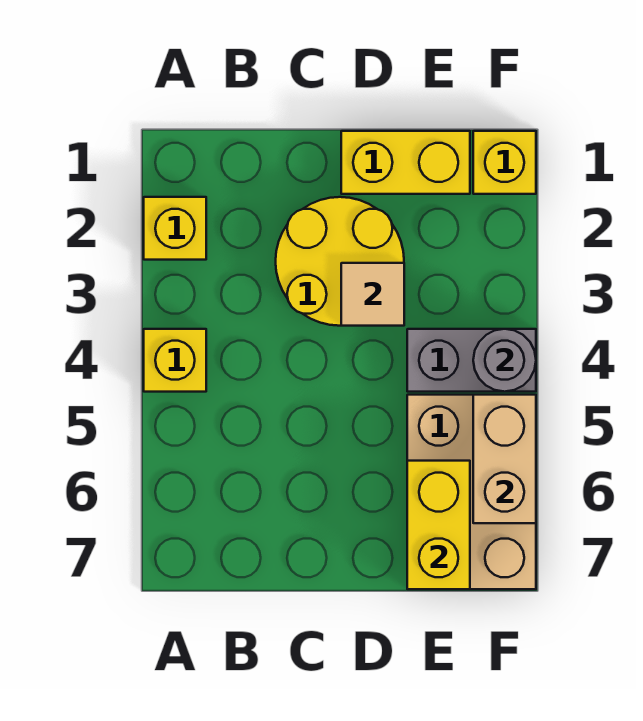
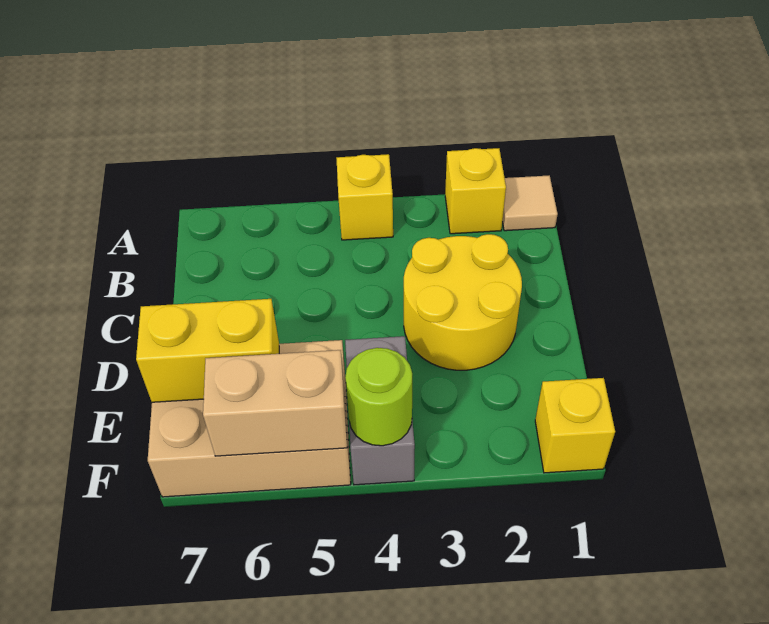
yellow brick D1:E1 level 1 -> none
tan tile D3 level 2 -> tan tile A1 level 1
grey round brick F4 level 2 -> lime round brick F4 level 2

